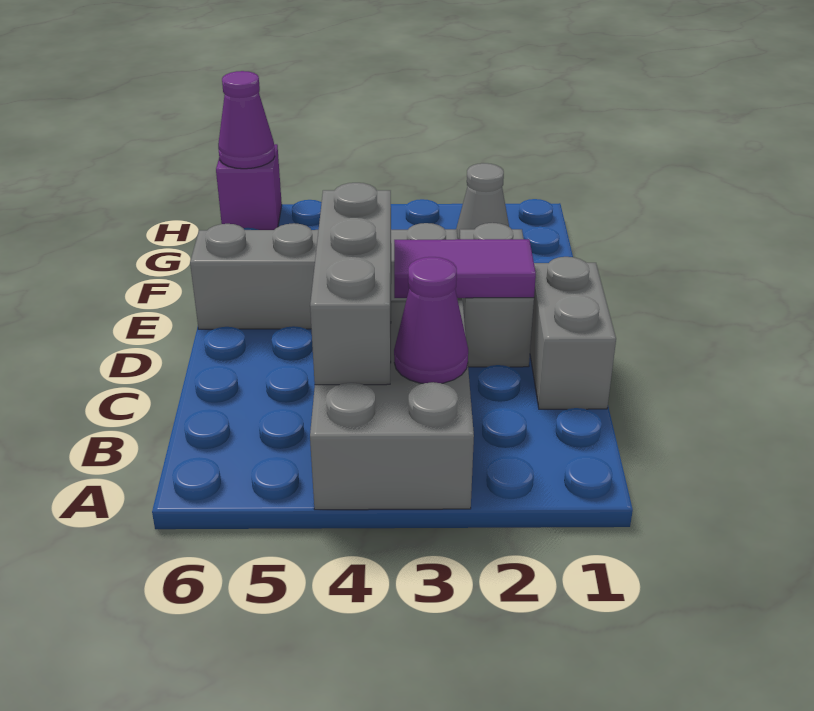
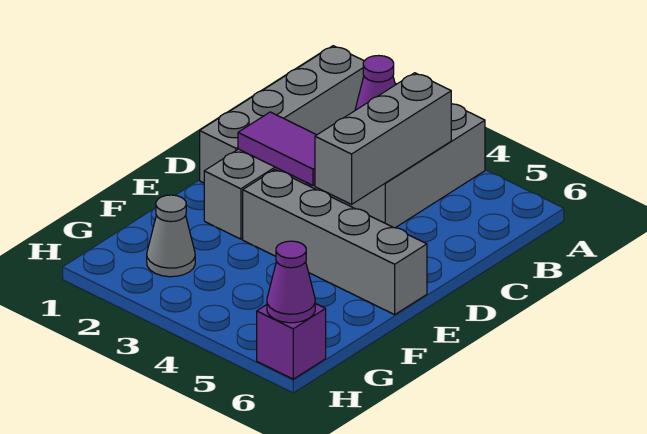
grey brick C1:D1 level 1 -> grey brick A1:D1 level 1

